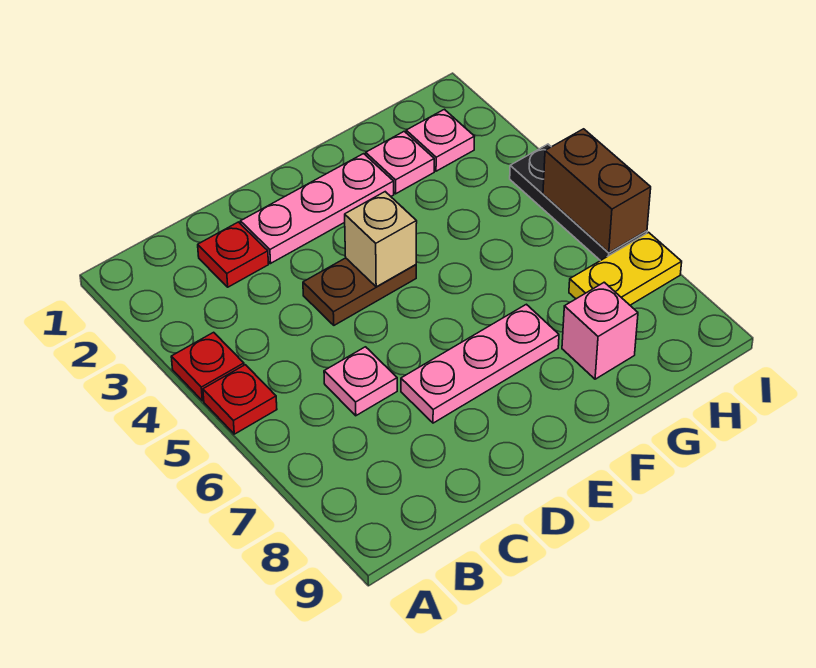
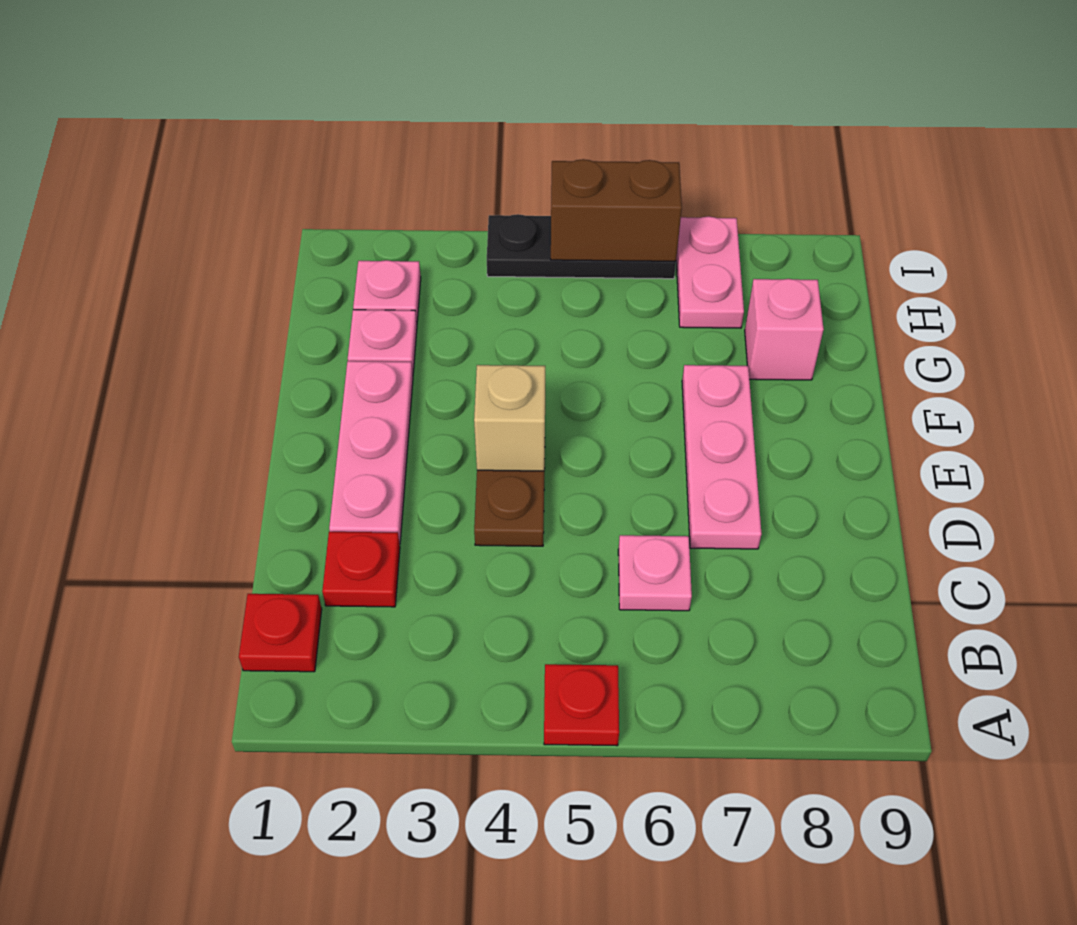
red plate A4 level 1 -> red plate B1 level 1
yellow plate H7:I7 level 1 -> pink plate H7:I7 level 1

